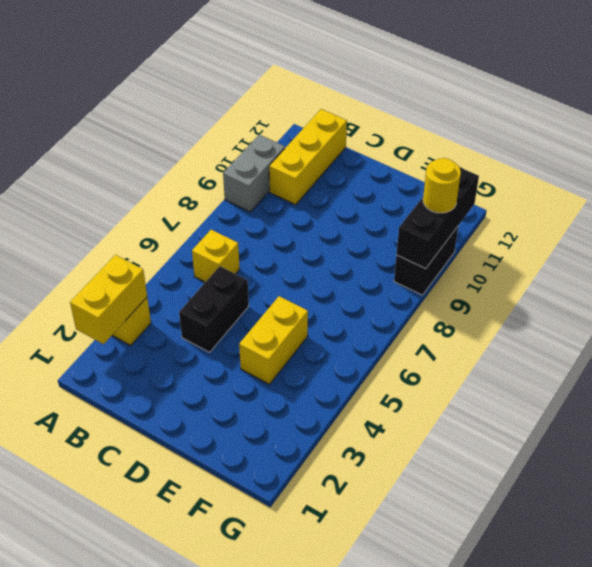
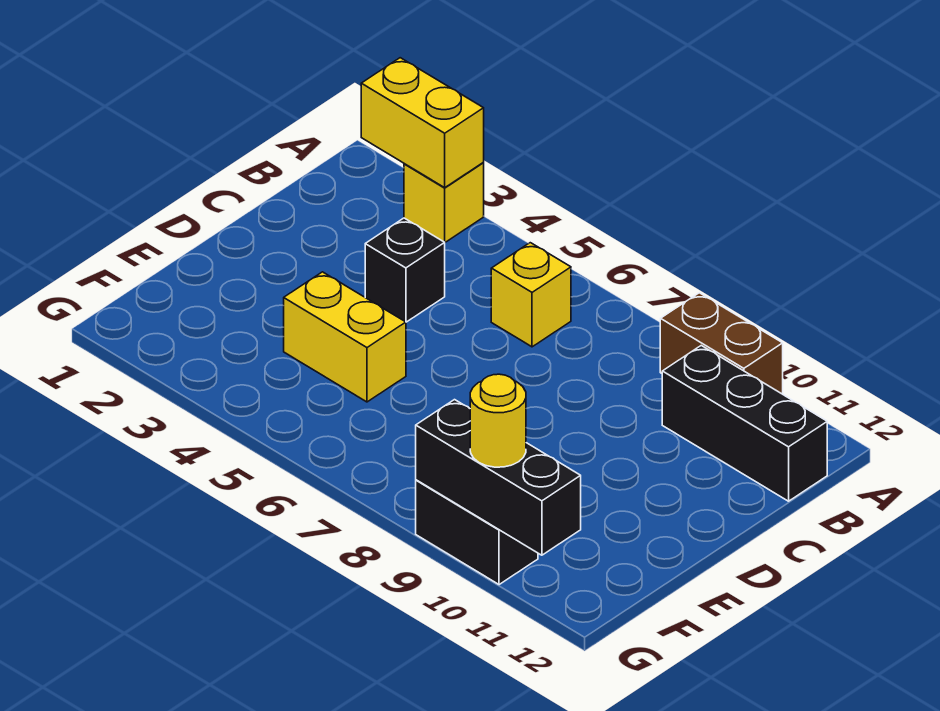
grey brick A9:A10 level 1 -> brown brick A9:A10 level 1
yellow brick B10:B12 level 1 -> black brick B10:B12 level 1
black brick C4:C5 level 1 -> black brick C4 level 1

